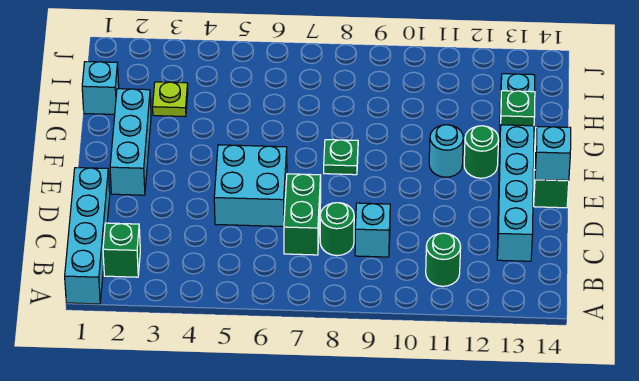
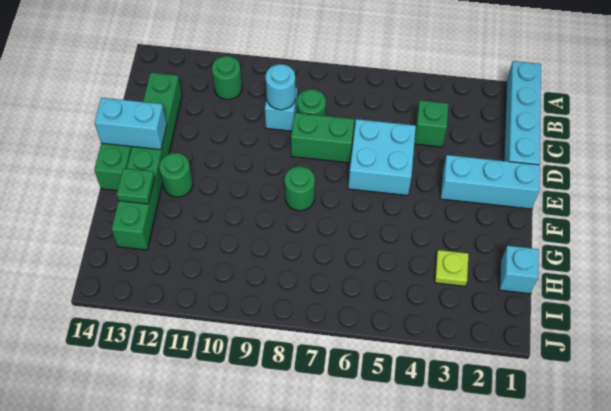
green brick B2 level 1 -> green brick C4 level 1
green brick C7:D7 level 1 -> green brick D7:D8 level 1
cyan brick C13:H13 level 1 -> green brick C13:H13 level 1
cyan brick E2:G2 level 1 -> cyan brick E1:E3 level 1
cyan brick E14 level 2 -> cyan brick E13:E14 level 2
green plate F8 level 1 -> green round brick F8 level 1
cyan round brick F11 level 1 -> cyan round brick C9 level 2

